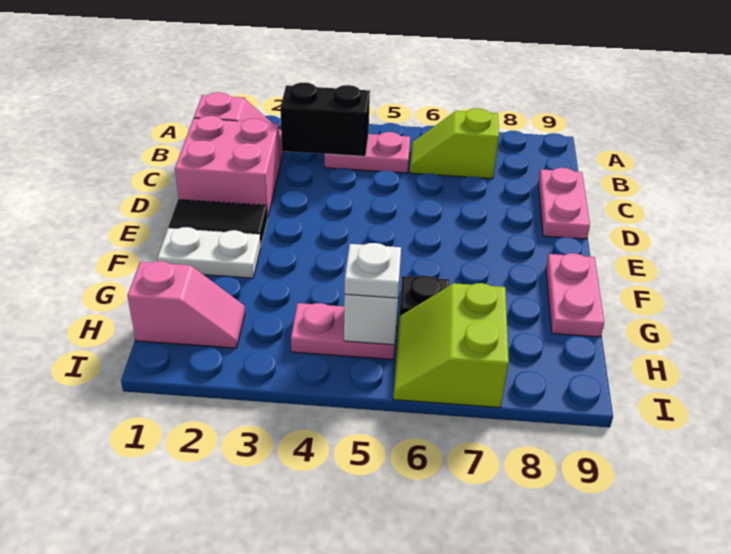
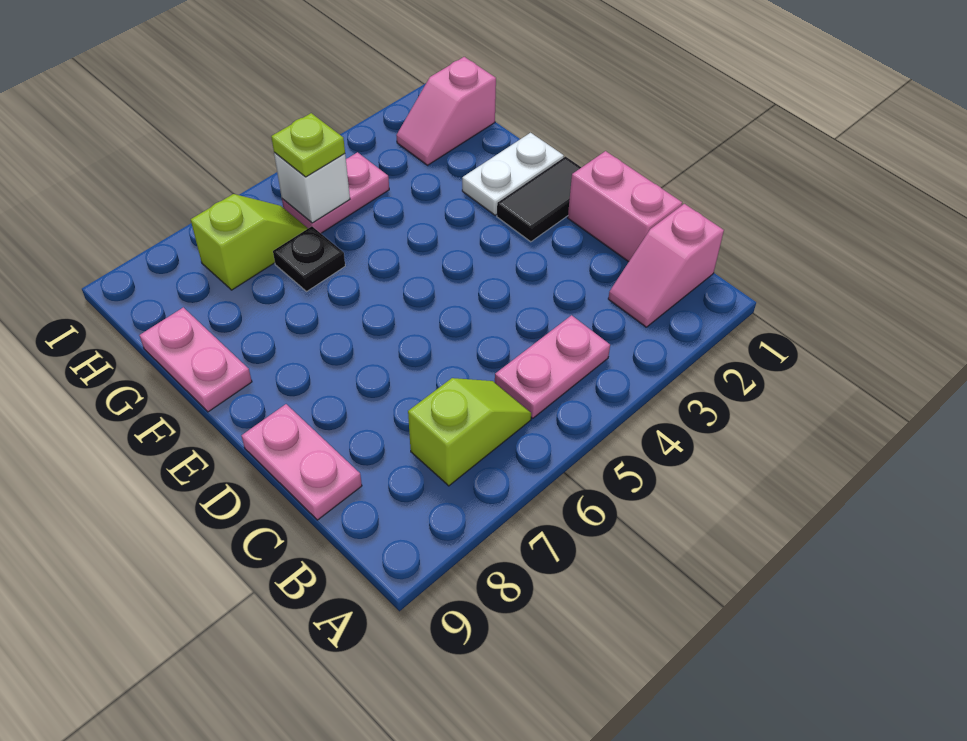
black brick B3:B4 level 2 -> none
pink brick C1:D2 level 1 -> pink brick C1:D1 level 1
white plate H5 level 3 -> lime plate H5 level 3
lime slope H6:I7 level 1 top 7 -> lime slope H6:H7 level 1 top 7

